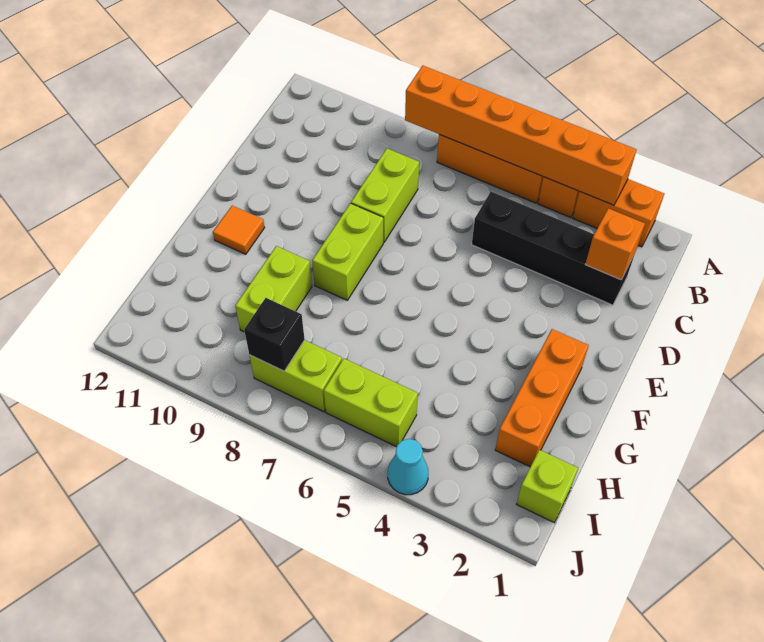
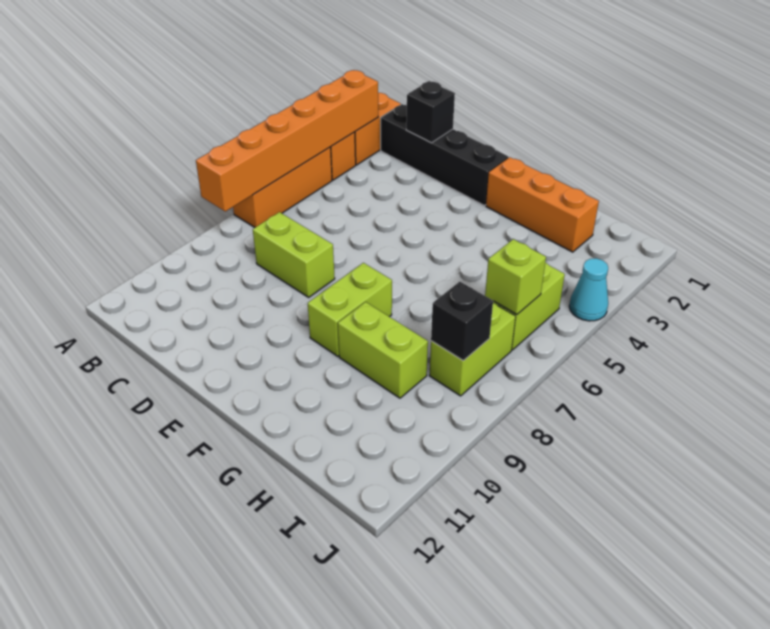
black brick C2:C5 level 1 -> black brick B2:E2 level 1
orange brick C2 level 2 -> black brick C2 level 2
lime brick E8:F8 level 1 -> lime brick F8:F9 level 1
orange tile F11 level 1 -> none
lime brick I1 level 1 -> lime brick I6 level 2

